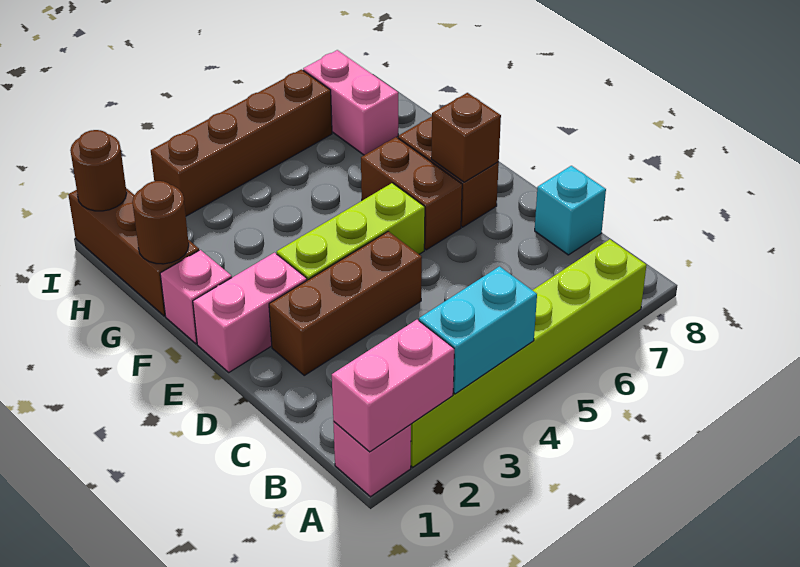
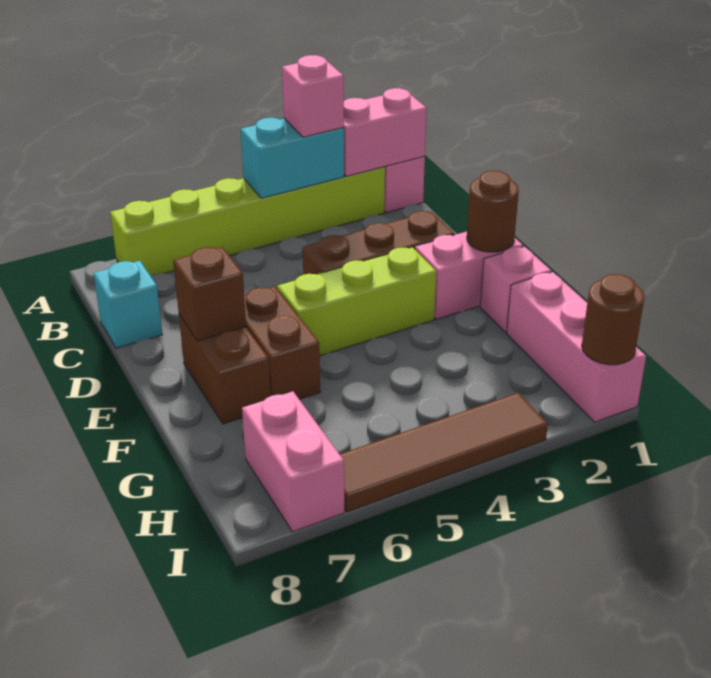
none -> pink brick A3 level 3
brown brick G1:I1 level 1 -> pink brick G1:I1 level 1
brown round brick G1 level 2 -> brown round brick E1 level 2
brown brick I3:I6 level 1 -> brown tile I3:I6 level 1

